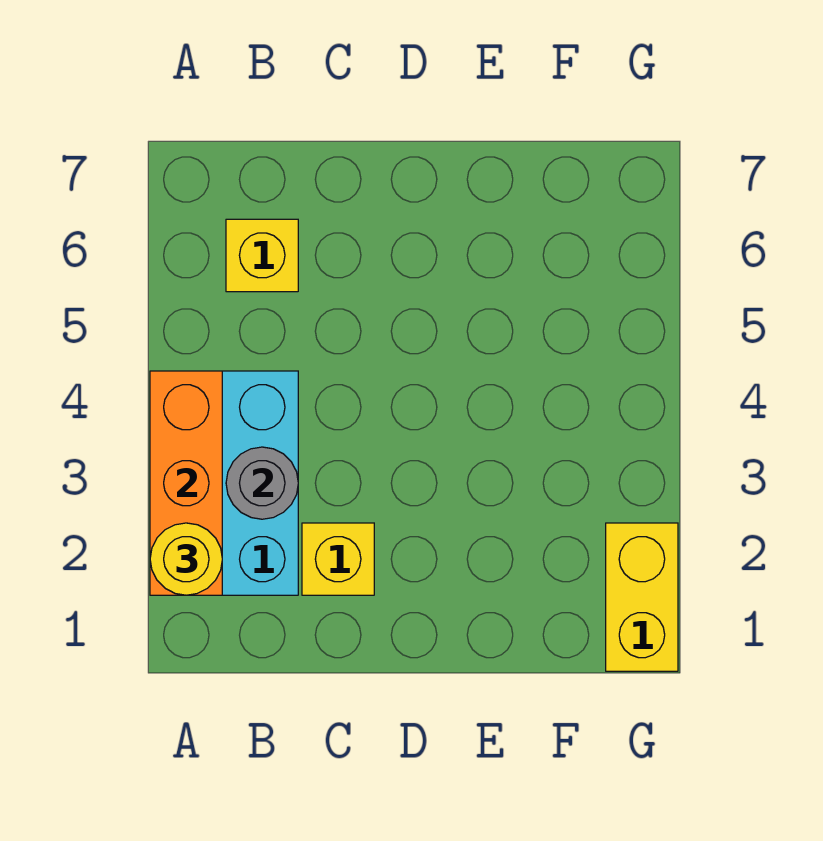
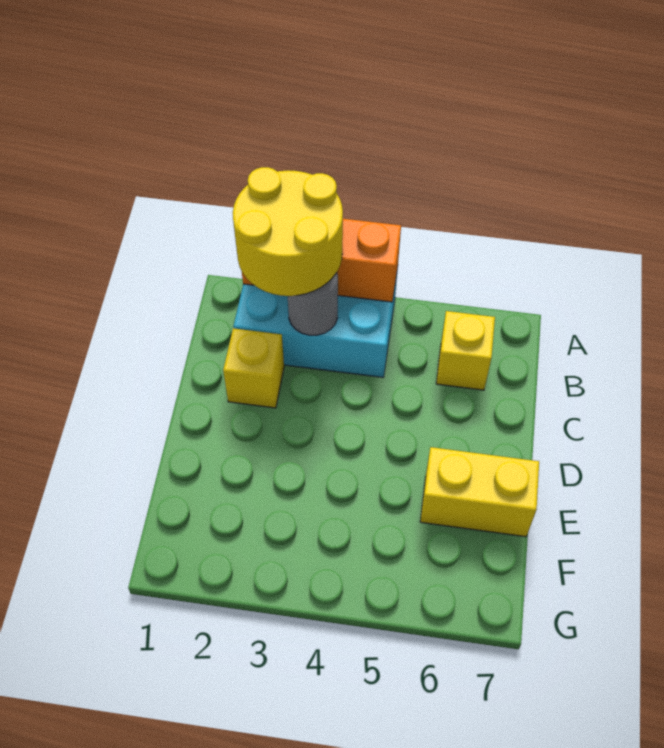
yellow round brick A2 level 3 -> yellow round brick A2:B3 level 3
yellow brick G1:G2 level 1 -> yellow brick E6:E7 level 1

